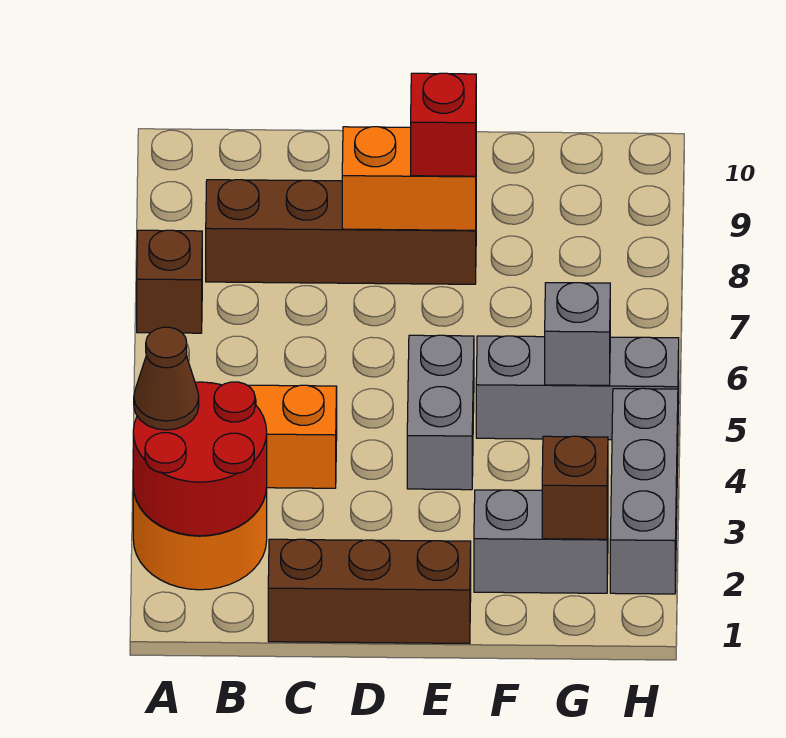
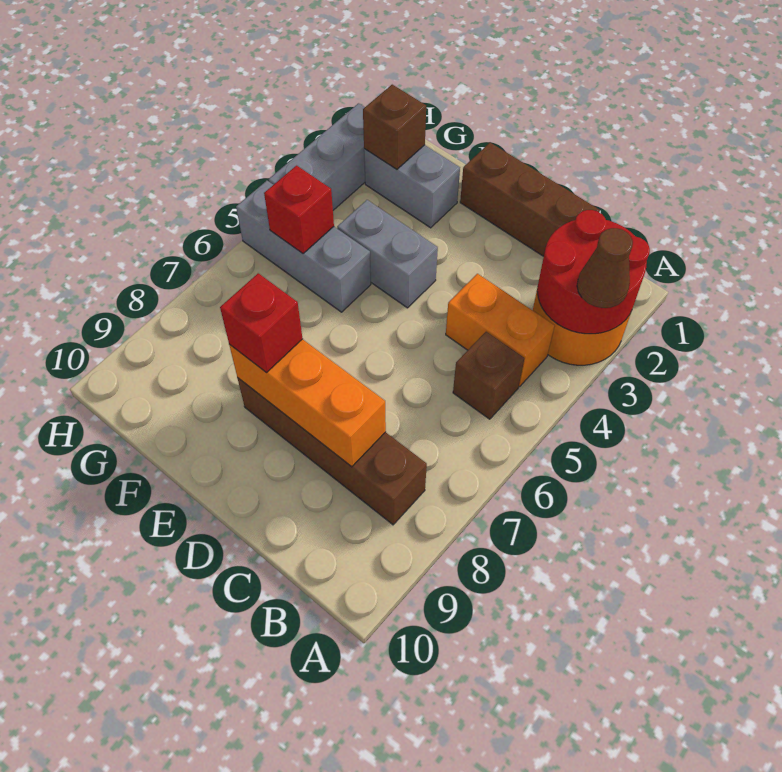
brown brick A7 level 1 -> brown brick B5 level 1
orange brick D8:E8 level 2 -> orange brick C8:E8 level 2
grey brick E4:E5 level 1 -> grey brick E4:F4 level 1
grey brick G5 level 2 -> red brick G5 level 2

